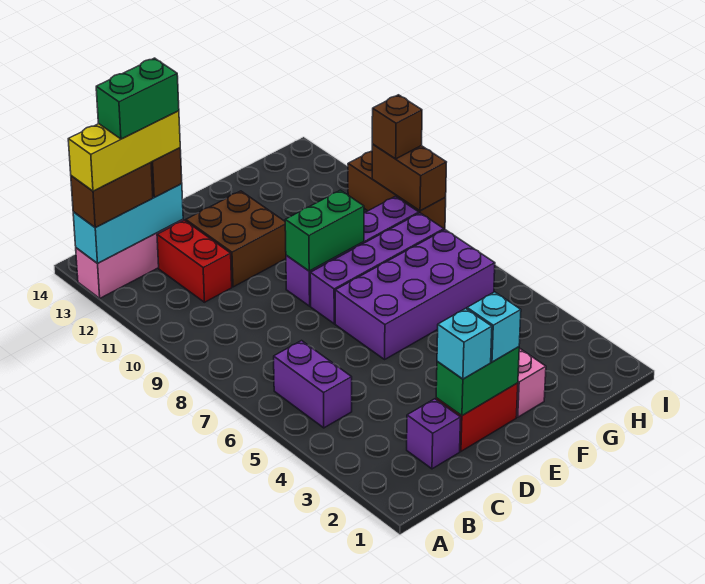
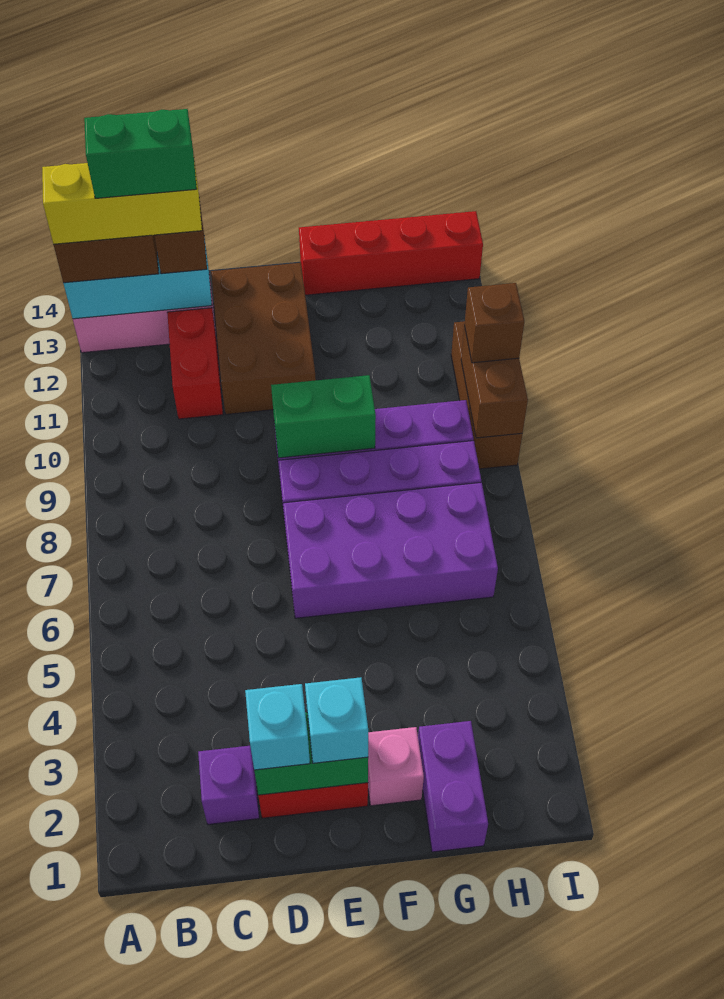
purple brick B5:B6 level 1 -> purple brick G1:G2 level 1
brown brick D11:E12 level 1 -> brown brick D11:E13 level 1
none -> red brick F14:I14 level 1

